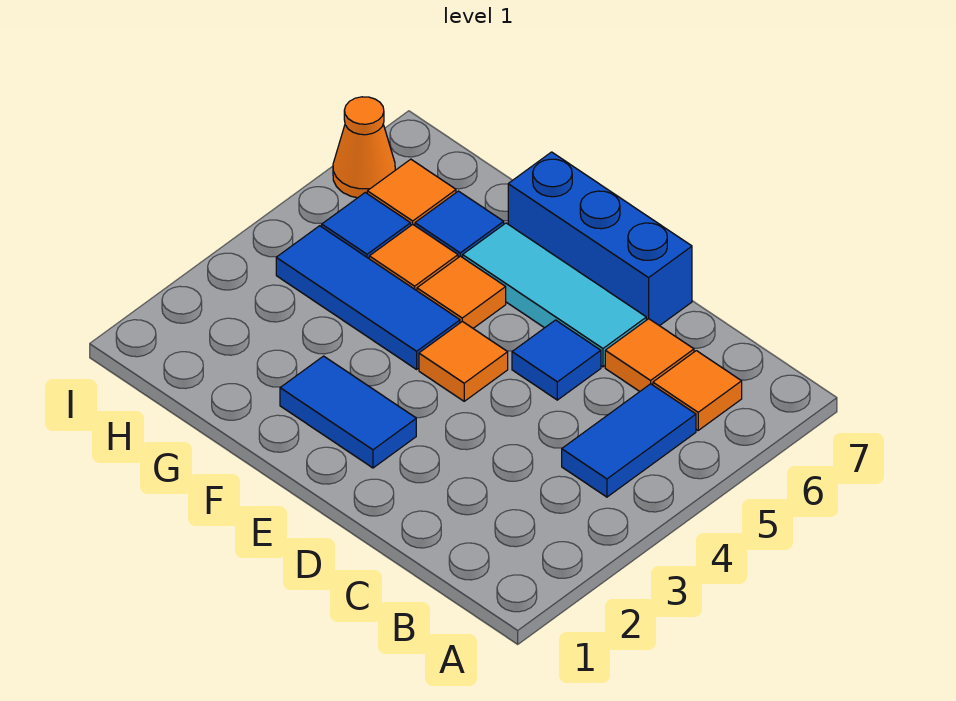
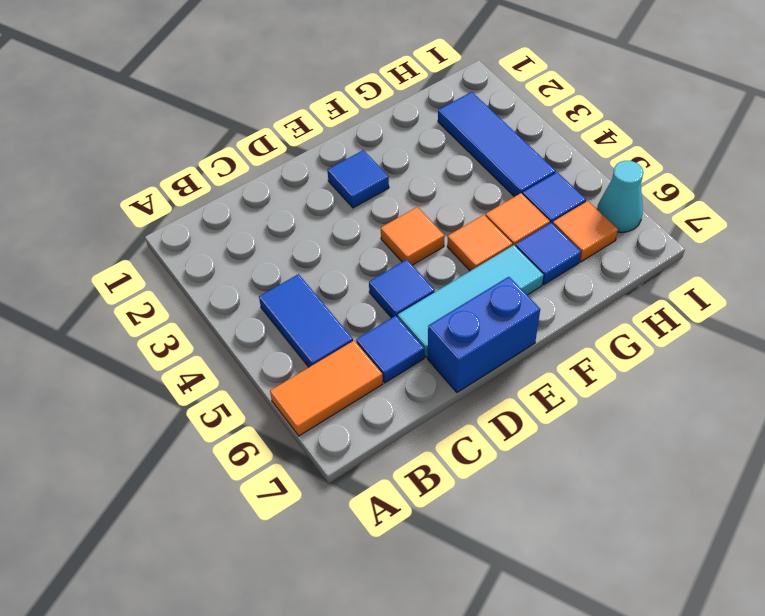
orange tile B6 level 1 -> orange tile A6:B6 level 1
orange tile C6 level 1 -> blue tile C6 level 1
blue brick D7:F7 level 1 -> blue brick D7:E7 level 1
blue tile E2:F2 level 1 -> blue tile E2 level 1
blue tile F4:H4 level 1 -> blue tile H2:H4 level 1
orange cone I6 level 1 -> cyan cone I6 level 1

